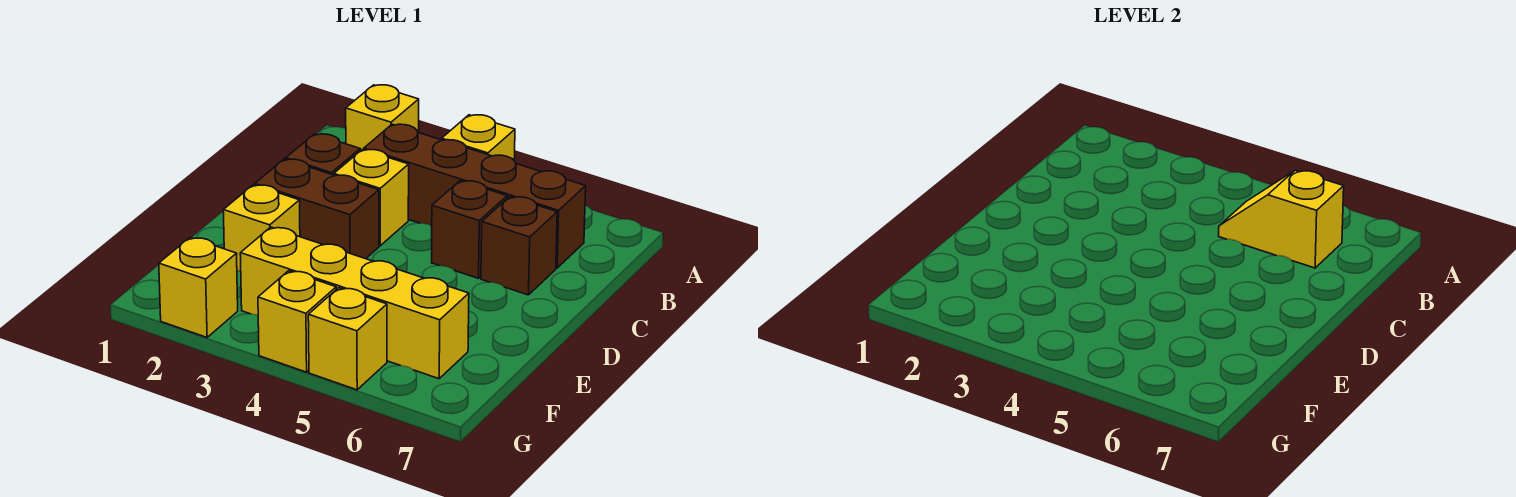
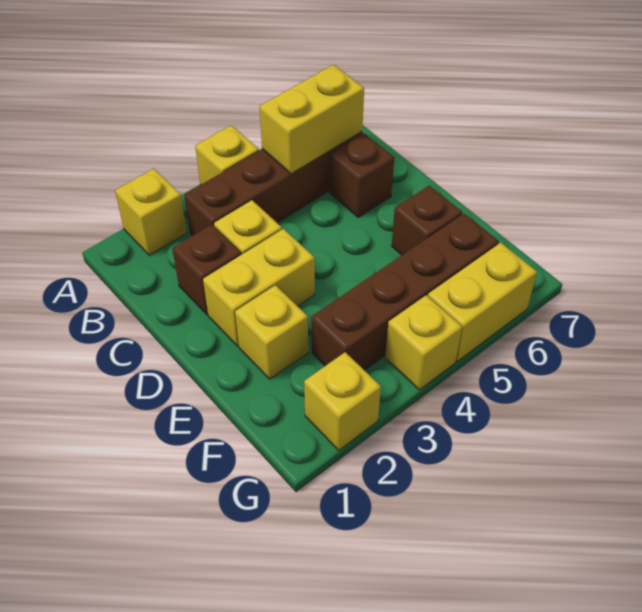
yellow slope B5:B6 level 2 top 6 -> yellow brick B5:B6 level 2
brown brick C5 level 1 -> brown brick E6 level 1
brown brick D2:D3 level 1 -> yellow brick D2:D3 level 1
yellow brick F3:F6 level 1 -> brown brick F3:F6 level 1
yellow brick G5 level 1 -> yellow brick G5:G6 level 1

